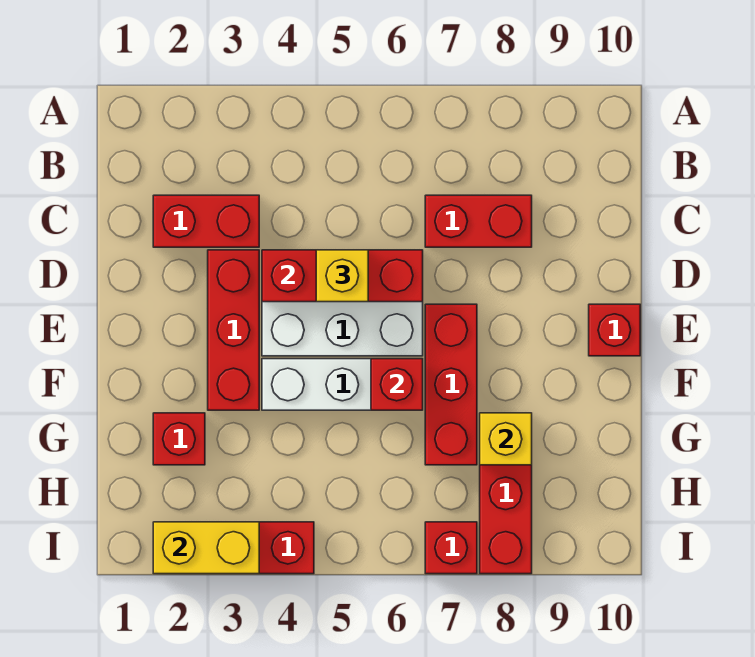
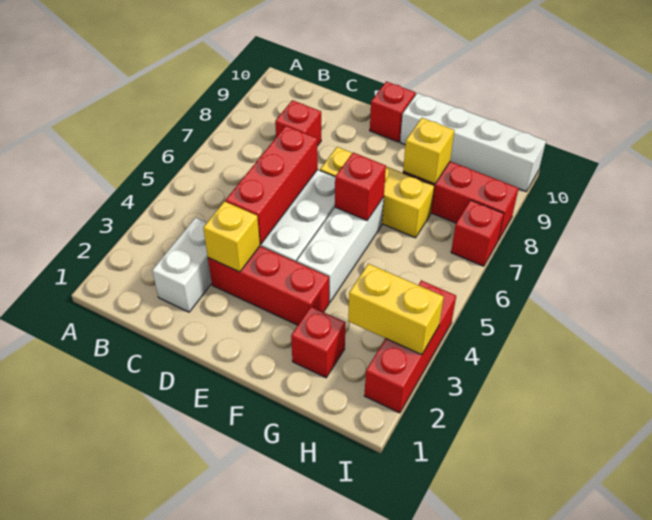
red brick C2:C3 level 1 -> white brick C2:C3 level 1
red brick C7:C8 level 1 -> red brick C8 level 1
yellow brick D5 level 3 -> yellow brick D3 level 2
red brick E7:G7 level 1 -> yellow brick E7:G7 level 1
none -> white brick F10:I10 level 1
yellow brick I2:I3 level 2 -> yellow brick H3:I3 level 2

